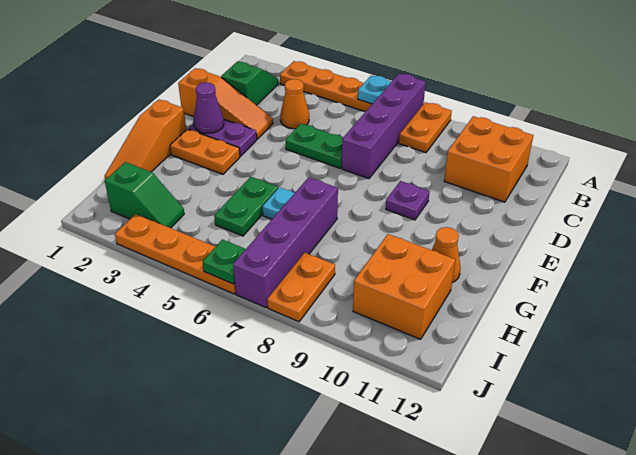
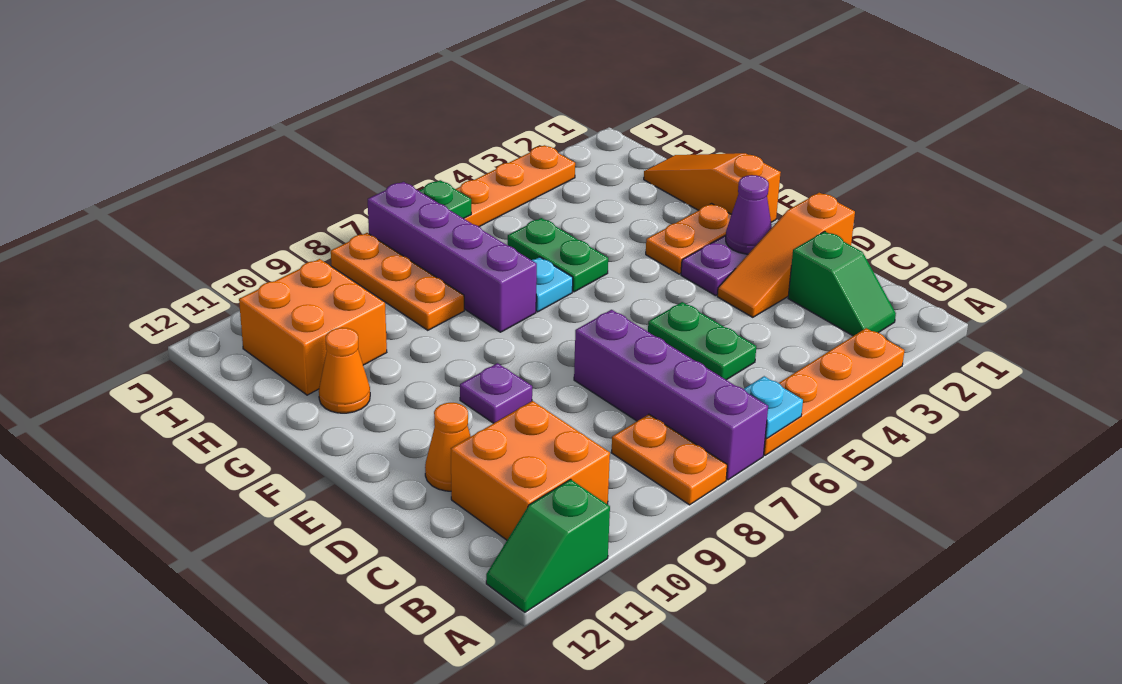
orange cone C4 level 1 -> orange cone D11 level 1
green plate D5:D6 level 1 -> green plate C5:D5 level 1
green slope I2:I3 level 1 top 2 -> green slope A11:A12 level 1 top 11
orange plate I8:J8 level 1 -> orange plate H8:J8 level 1

